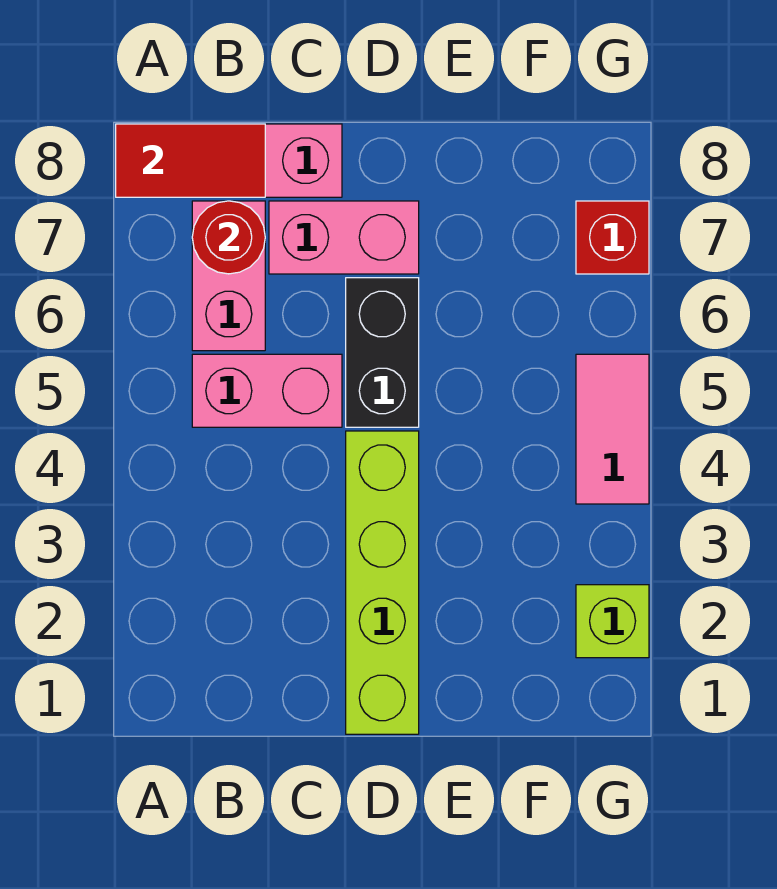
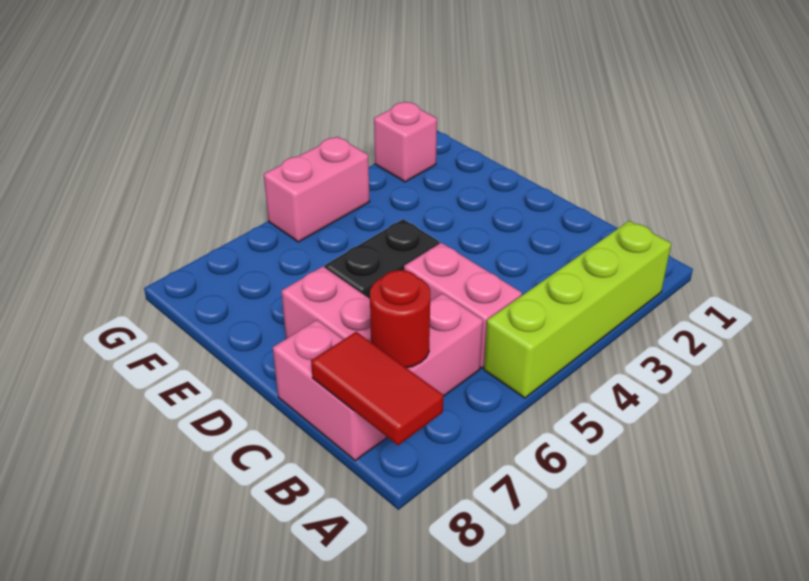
lime brick D1:D4 level 1 -> lime brick A2:A5 level 1
lime brick G2 level 1 -> pink brick G2 level 1
pink tile G4:G5 level 1 -> pink brick G4:G5 level 1
red brick G7 level 1 -> none

